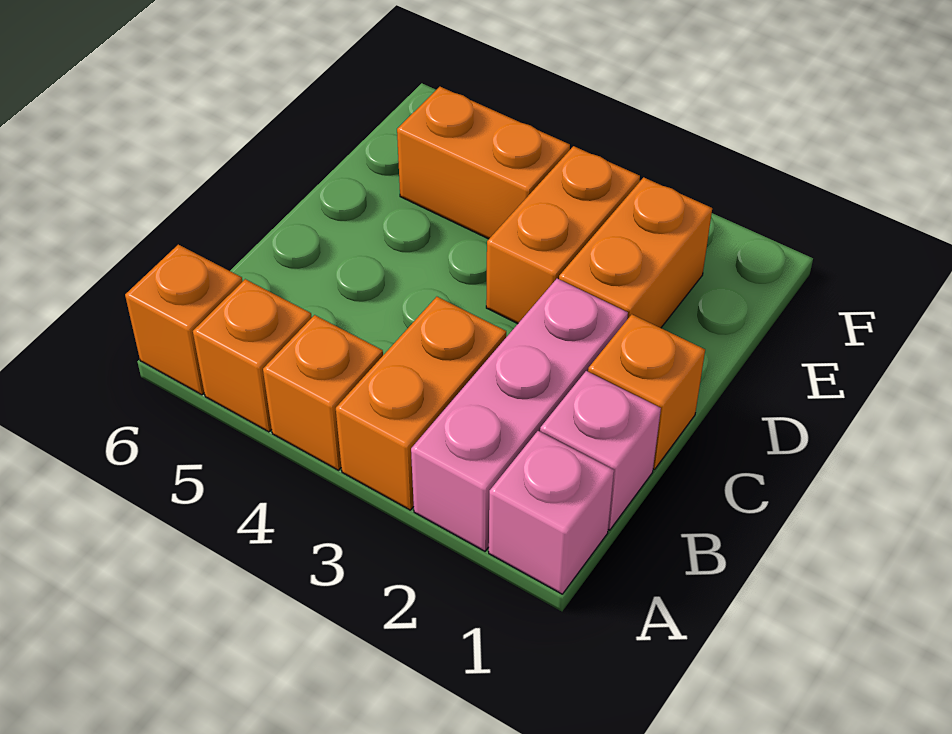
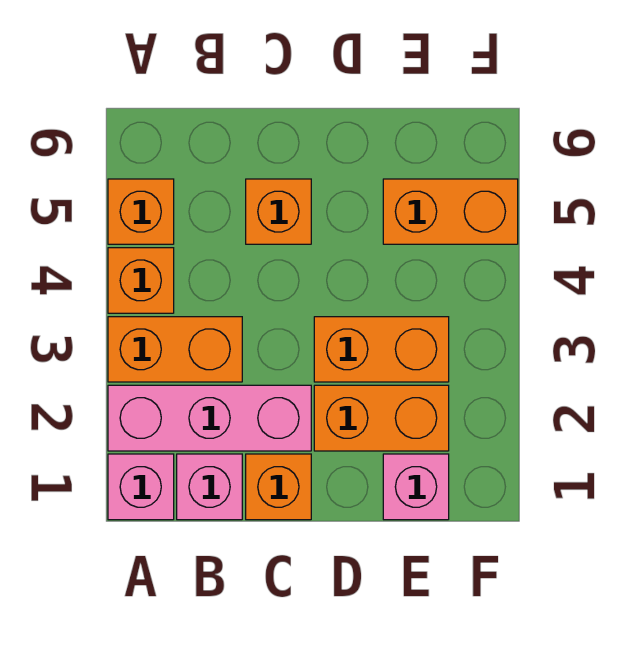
orange brick A6 level 1 -> orange brick C5 level 1
none -> pink brick E1 level 1
orange brick E4:E5 level 1 -> orange brick E5:F5 level 1

